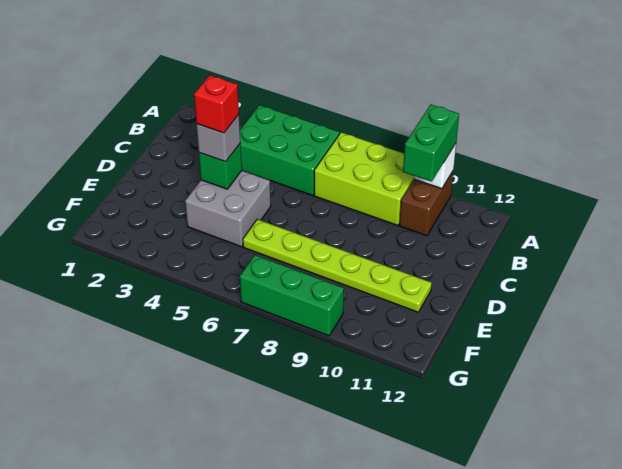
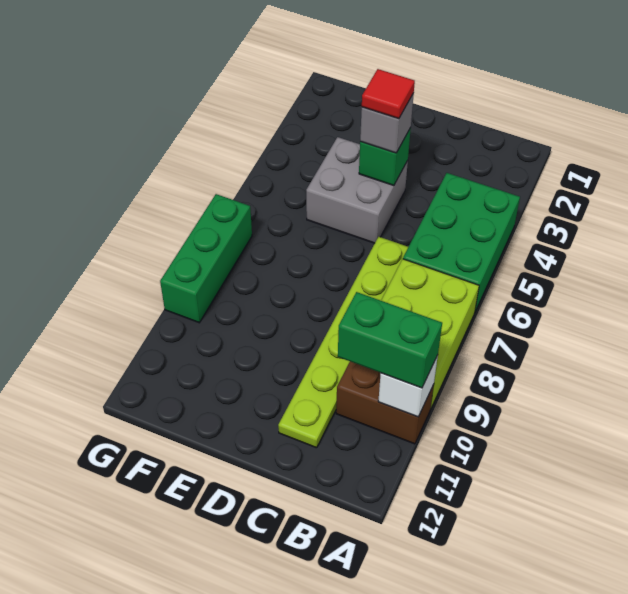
red brick D4 level 4 -> red tile D4 level 4
lime plate E6:E11 level 1 -> lime plate C6:C11 level 1

